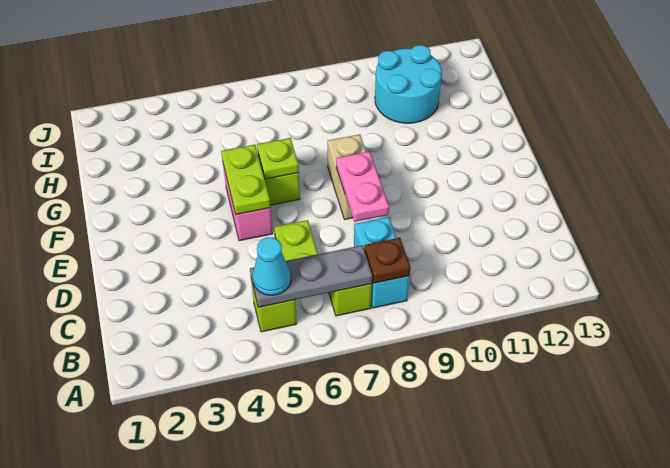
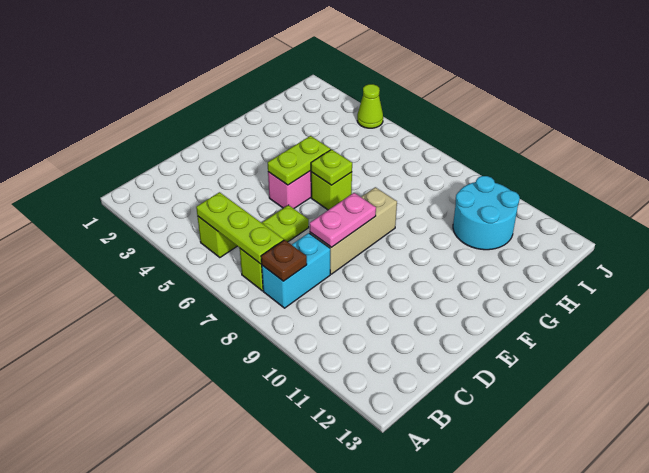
grey plate B5:B7 level 2 -> lime plate B5:B7 level 2
cyan cone B5 level 3 -> none
tan brick E8:F8 level 1 -> tan brick D8:F8 level 1
none -> lime cone J4 level 1

